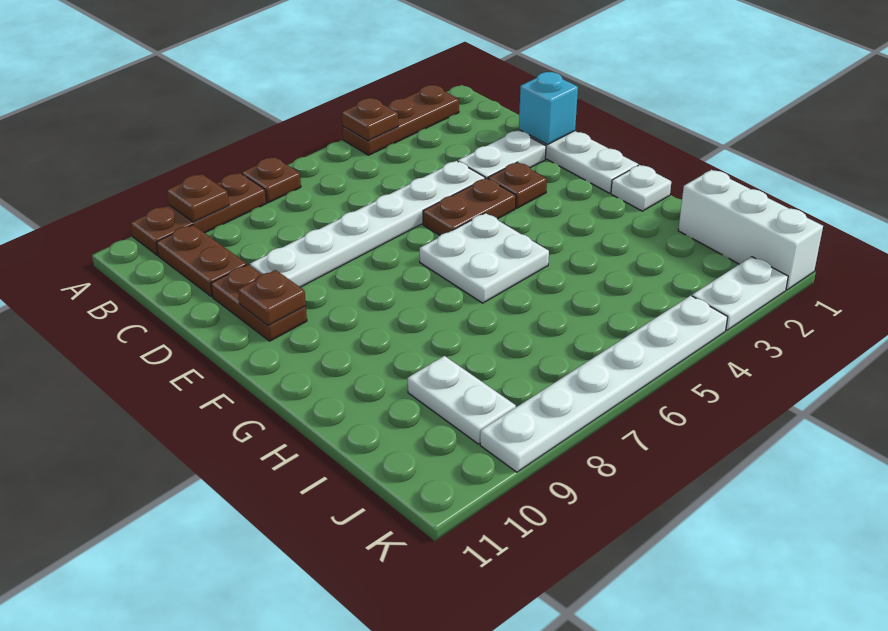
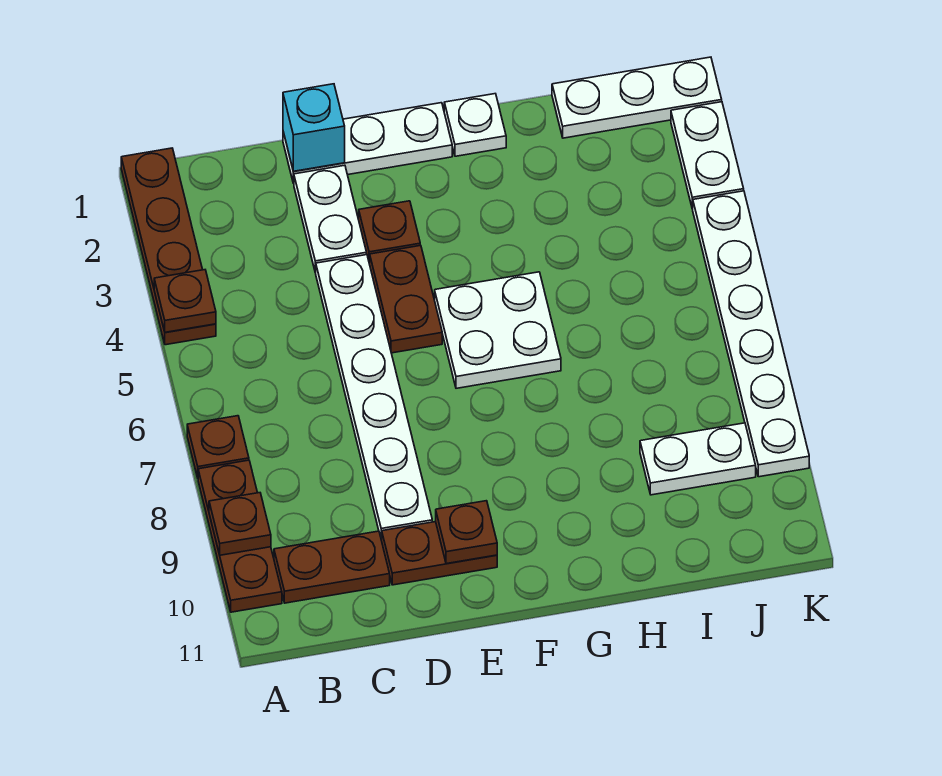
brown plate A2:A4 level 1 -> brown plate A1:A4 level 1
white brick I1:K1 level 1 -> white plate I1:K1 level 1

